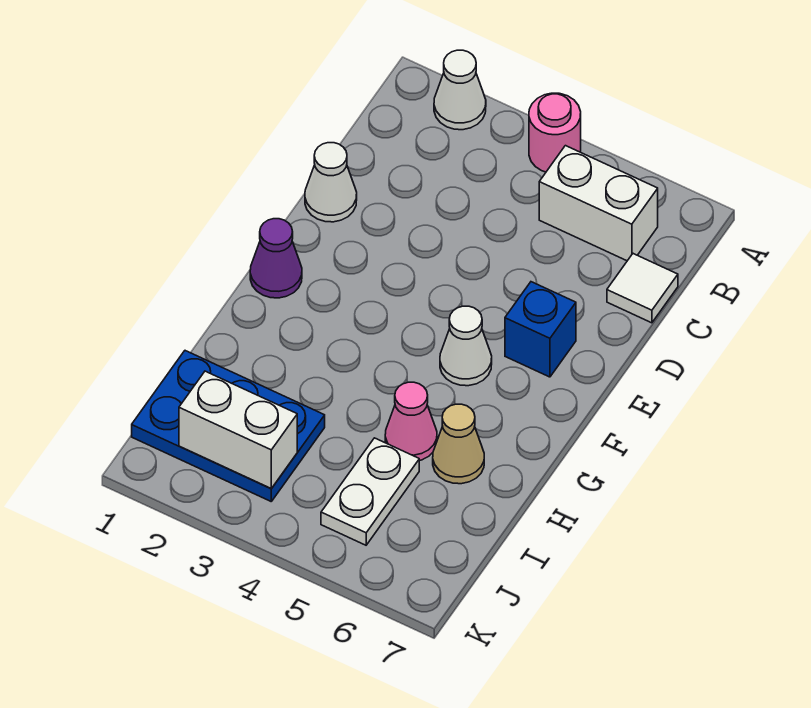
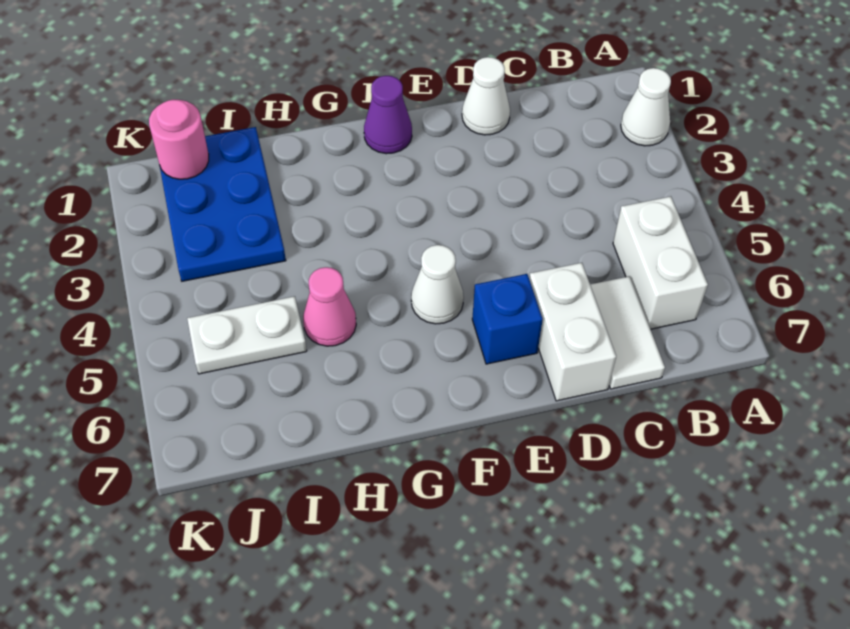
pink round brick A4 level 1 -> pink round brick J1 level 2
white tile C7 level 1 -> white tile C6:C7 level 1
tan cone H6 level 1 -> none
white brick J2:J3 level 2 -> white brick D6:D7 level 1

